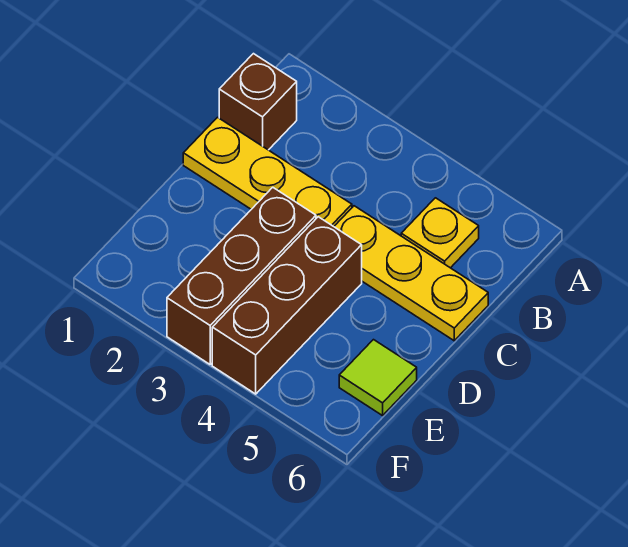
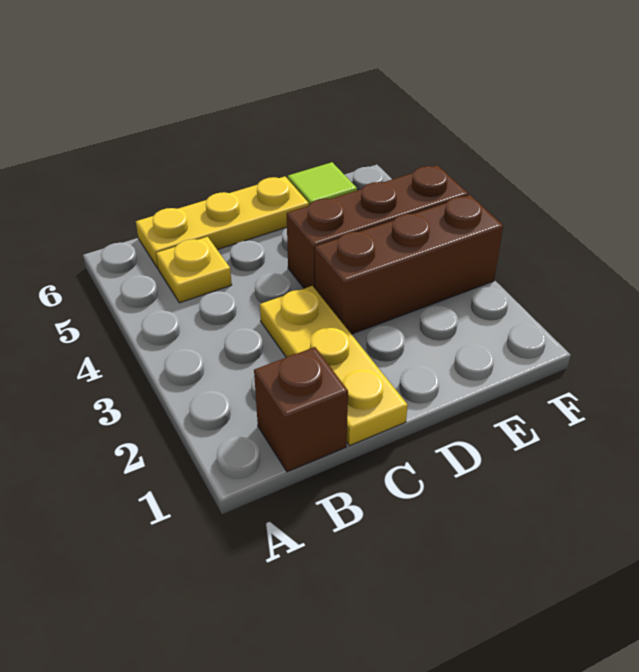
yellow plate C4:C6 level 1 -> yellow plate B6:D6 level 1

